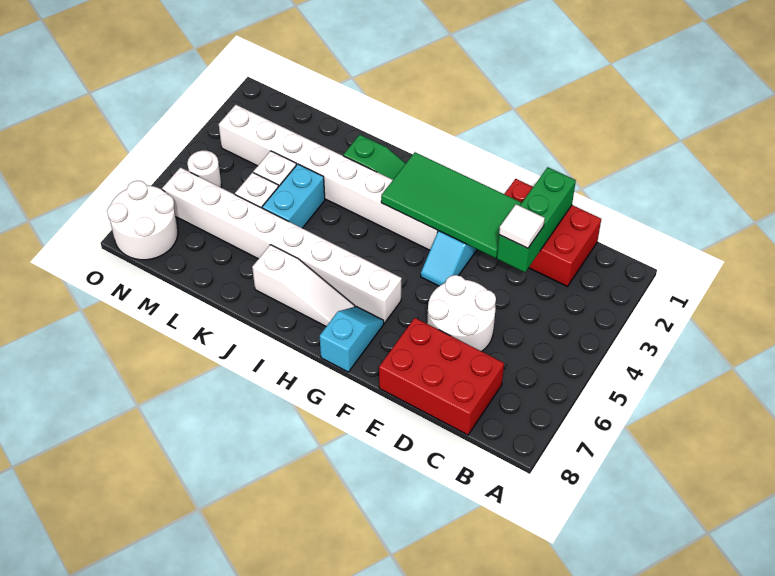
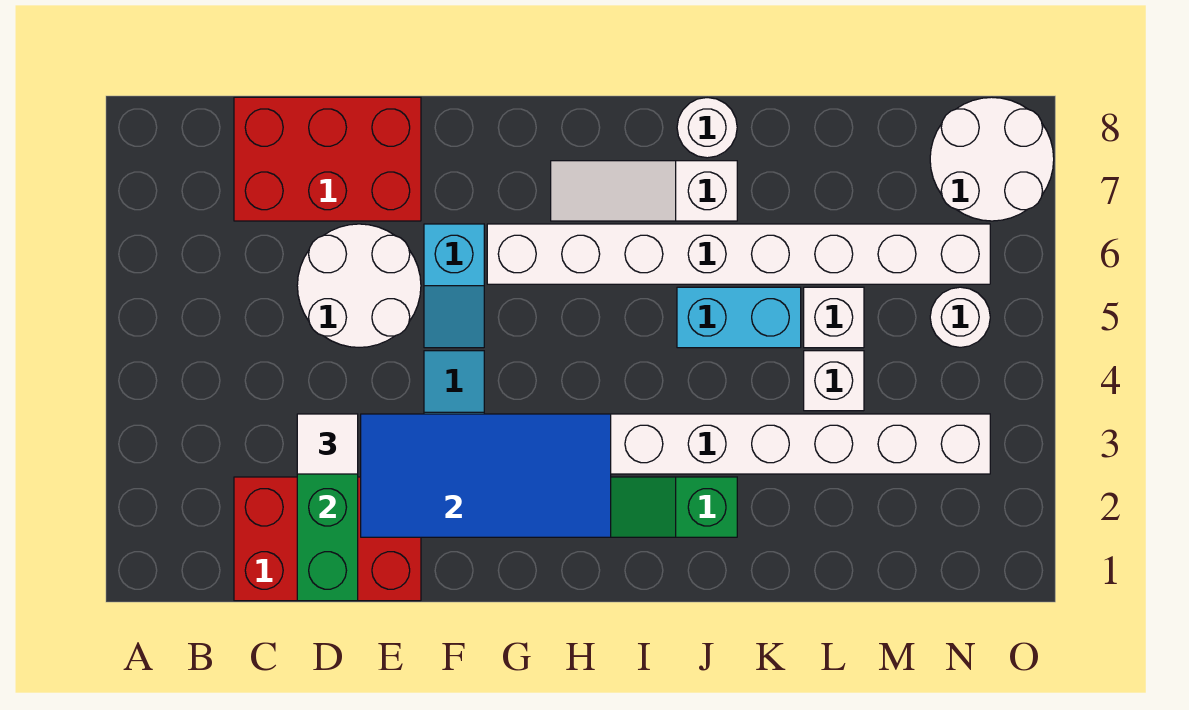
green tile E2:H3 level 2 -> blue tile E2:H3 level 2
cyan slope G7:G8 level 1 top 8 -> cyan slope F5:F6 level 1 top 6
none -> white round brick J8 level 1
cyan brick K4:K5 level 1 -> cyan brick J5:K5 level 1

